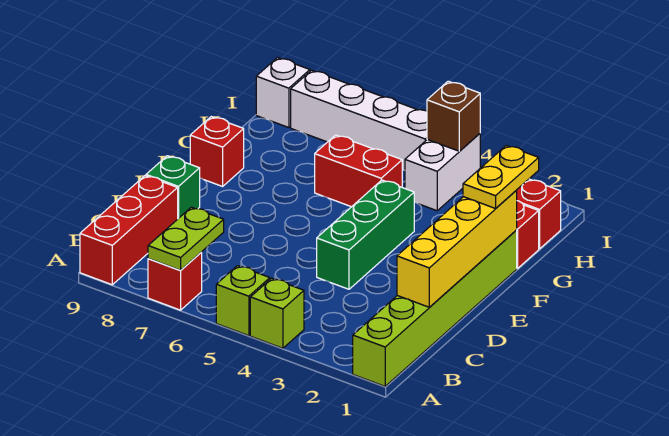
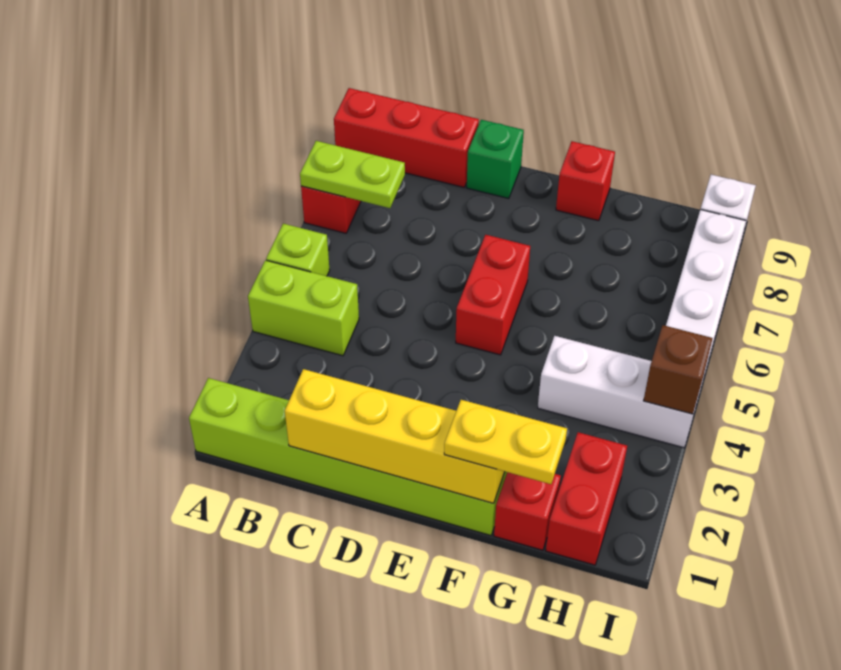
lime brick A4 level 1 -> lime brick A4:B4 level 1
green brick D4:F4 level 1 -> none
red brick G5:G6 level 1 -> red brick E5:E6 level 1
white brick H4:I4 level 1 -> white brick G4:I4 level 1

